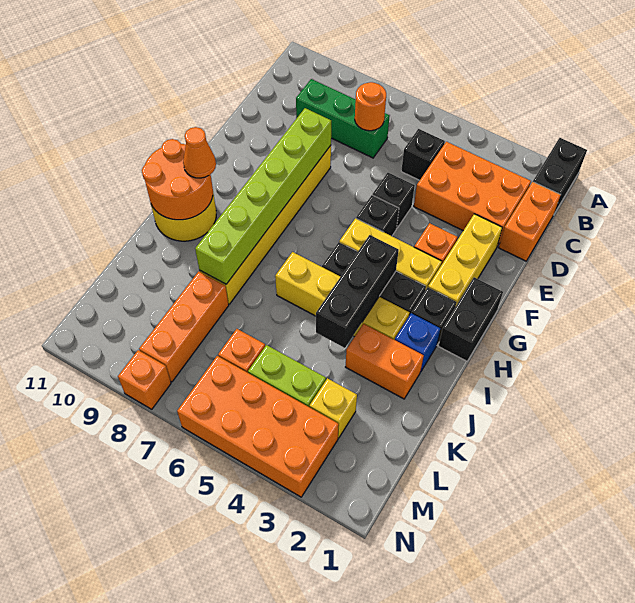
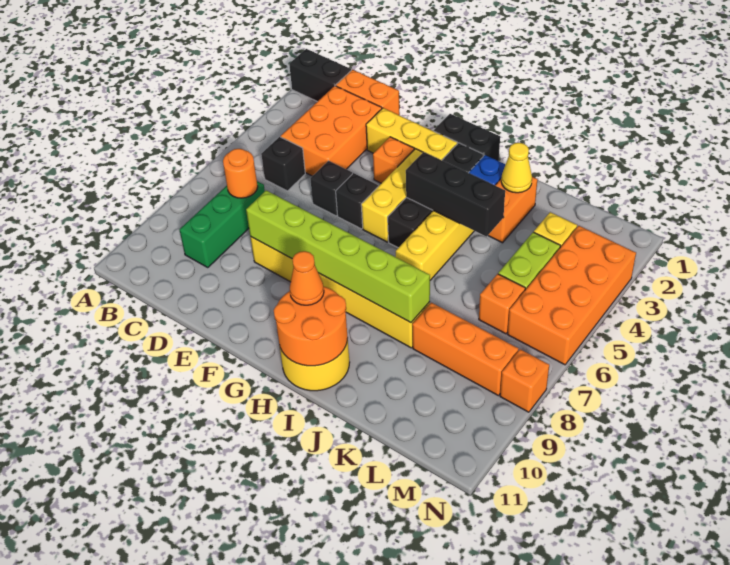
none -> yellow cone J2 level 2

